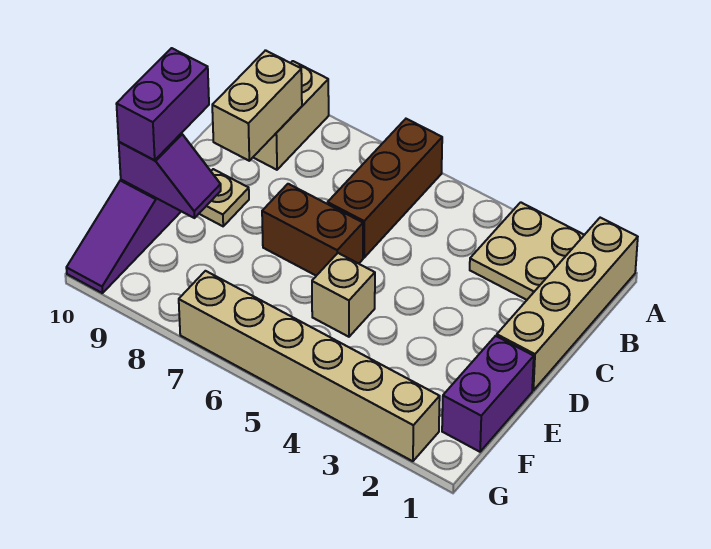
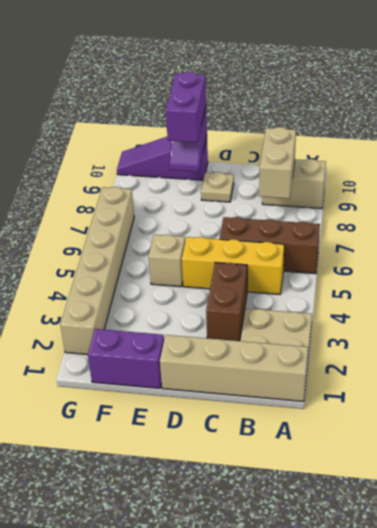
none -> yellow brick B5:D5 level 1
tan brick B9:C9 level 2 -> tan brick B8:B9 level 2
brown brick D6:D7 level 1 -> brown brick C3:C4 level 1
purple brick D10:E10 level 3 -> purple brick E9:E10 level 3

